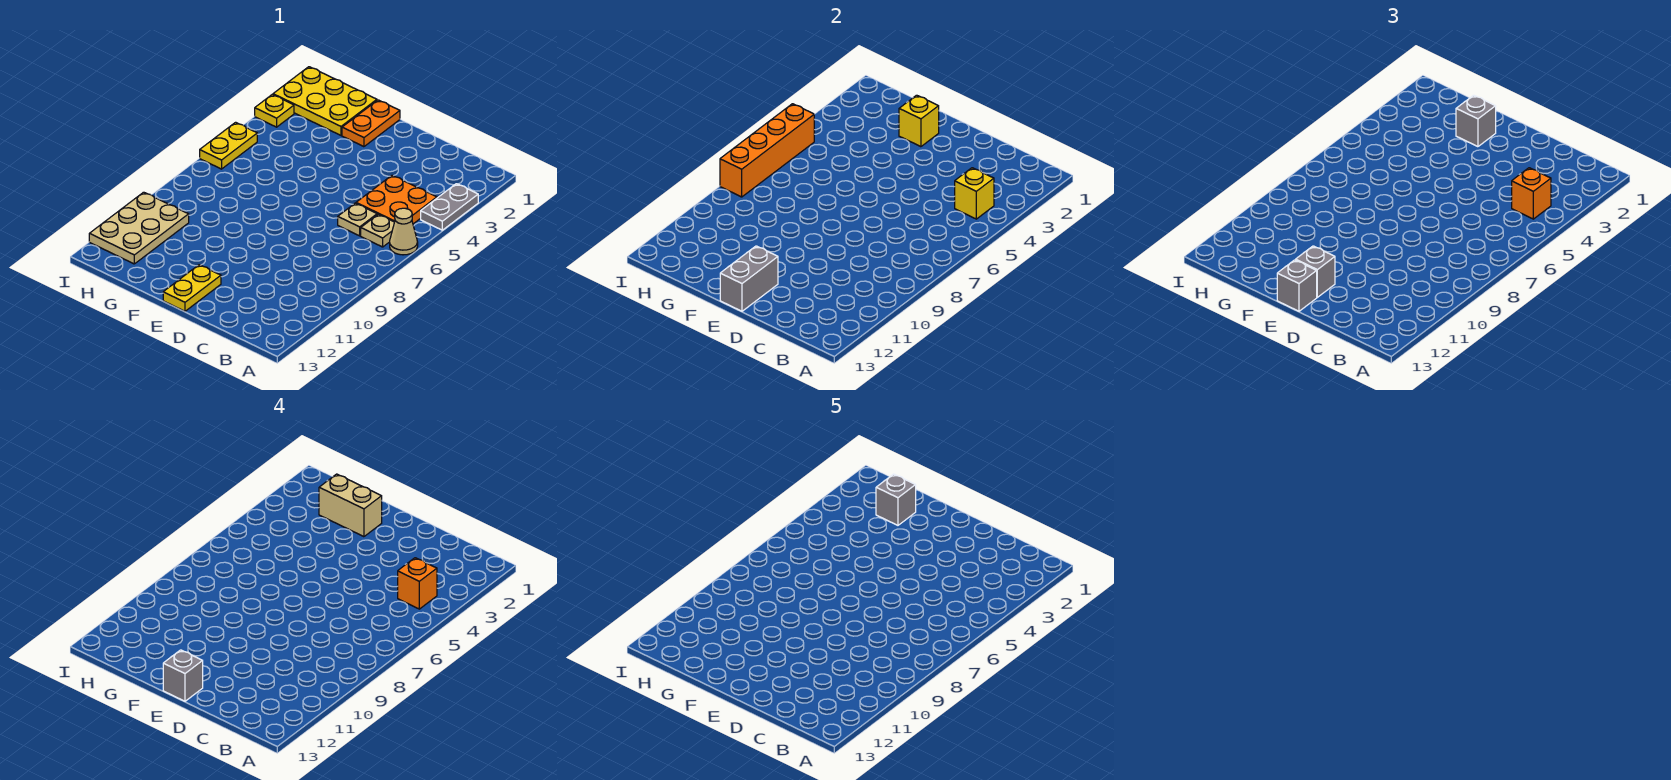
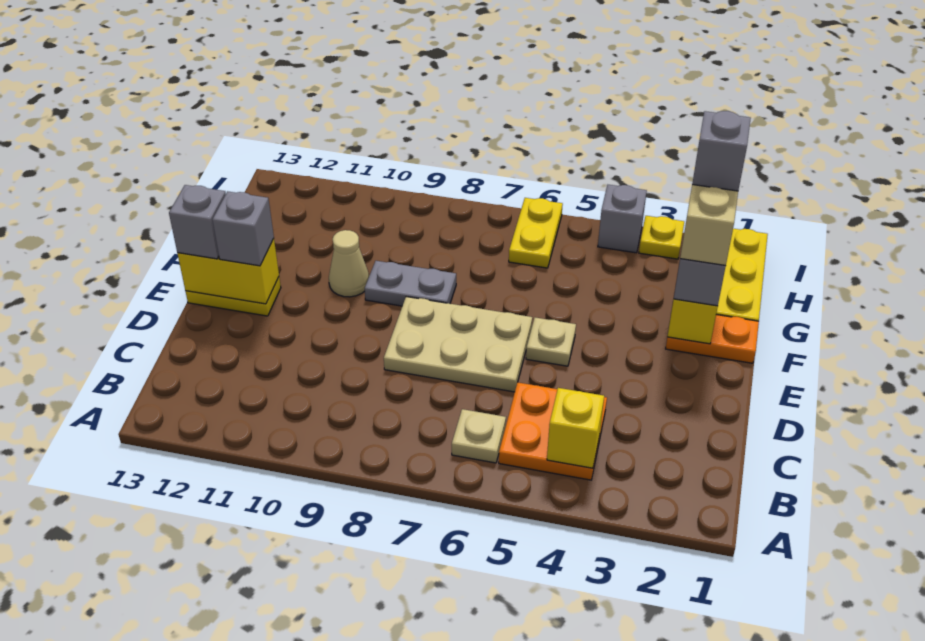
grey plate A3:A4 level 1 -> grey plate F8:F9 level 1
tan cone A6 level 1 -> tan cone F10 level 1
orange brick B4 level 3 -> none
orange brick B4 level 4 -> none
tan plate C6 level 1 -> tan plate E5 level 1
grey brick E12:E13 level 2 -> yellow brick E12:E13 level 2
grey brick E13 level 4 -> grey brick I4 level 1
tan plate H10:I12 level 1 -> tan plate D6:E8 level 1
yellow plate I5:I6 level 1 -> yellow plate H6:I6 level 1
orange brick I5:I8 level 2 -> none

